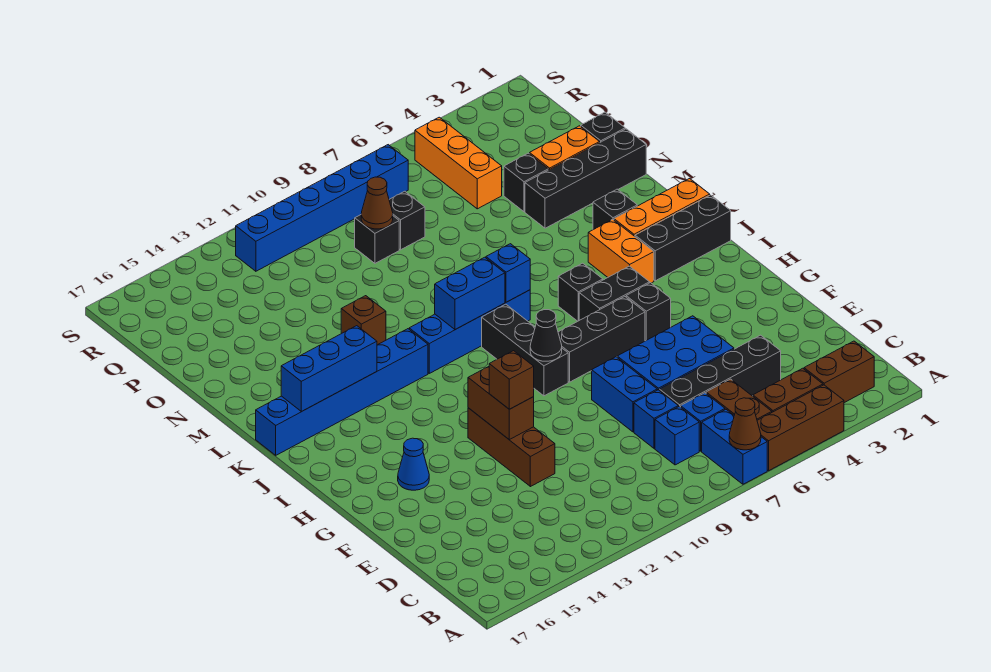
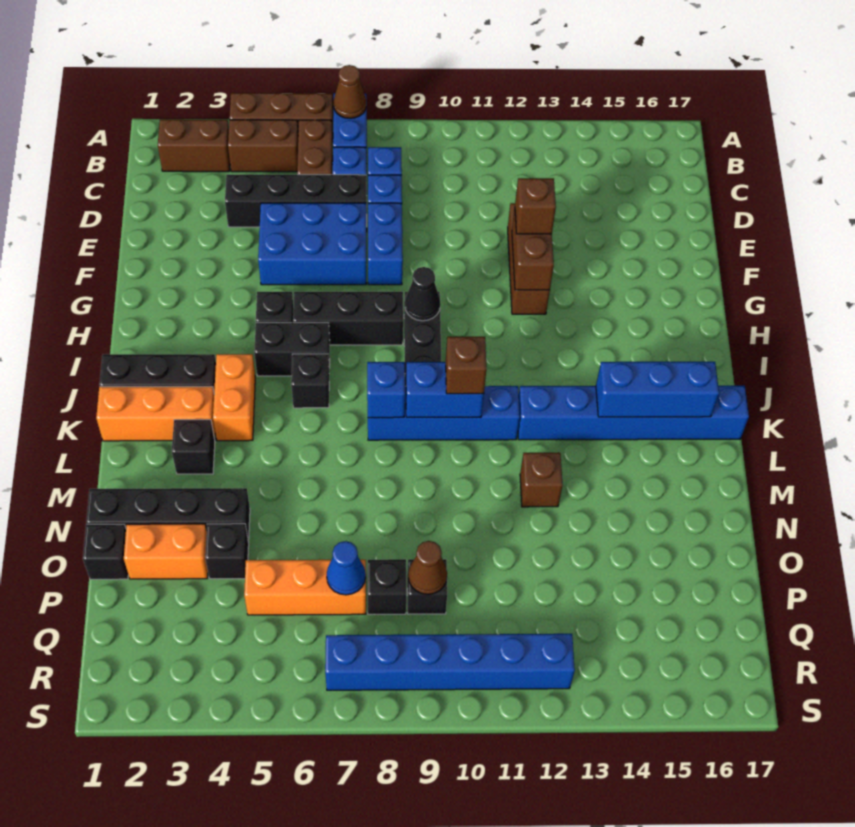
blue cone G15 level 1 -> blue cone P7 level 2
none -> brown brick K10 level 3
orange brick P5:R5 level 1 -> orange brick P5:P7 level 1

